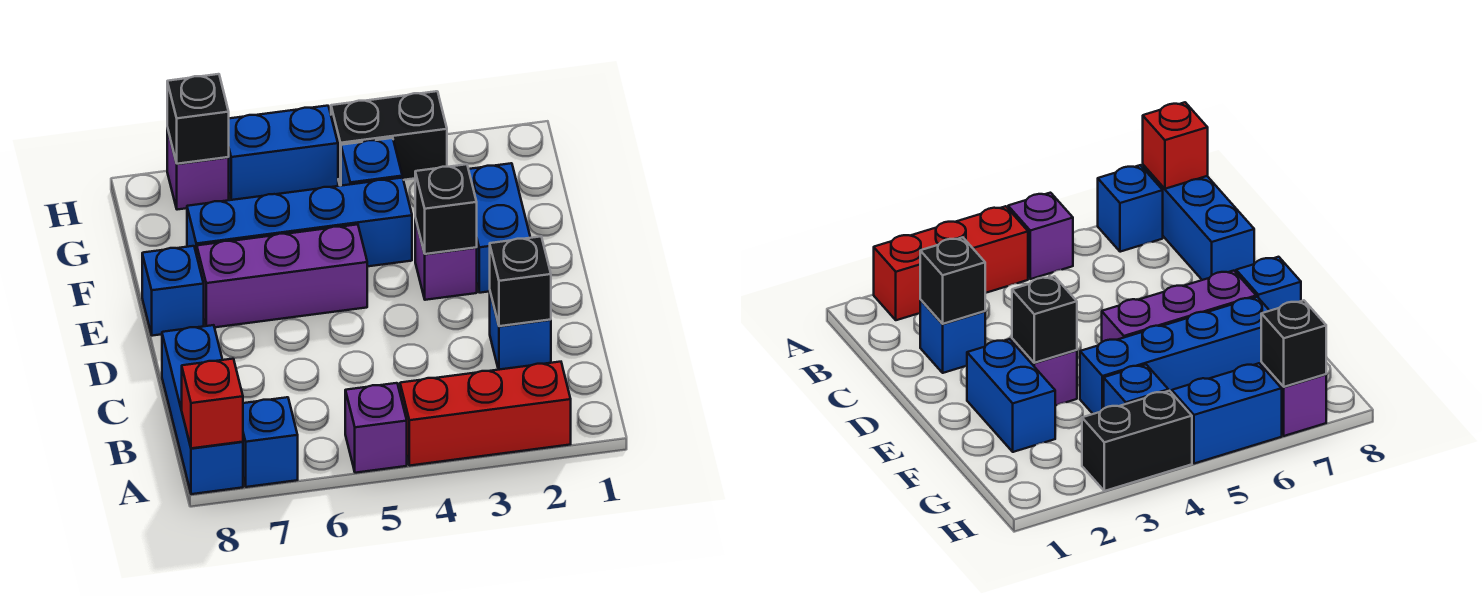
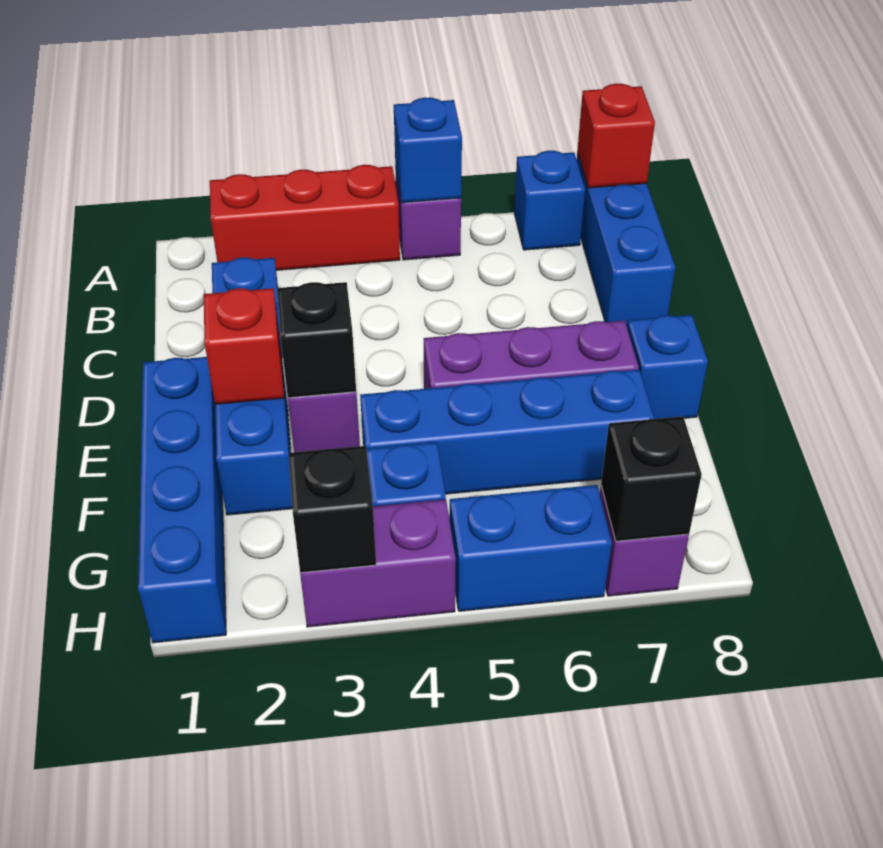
none -> blue brick A5 level 2
black brick C2 level 2 -> black brick H3 level 2
none -> blue brick E1:H1 level 1
none -> red brick E2 level 2
black brick H3:H4 level 1 -> purple brick H3:H4 level 1

